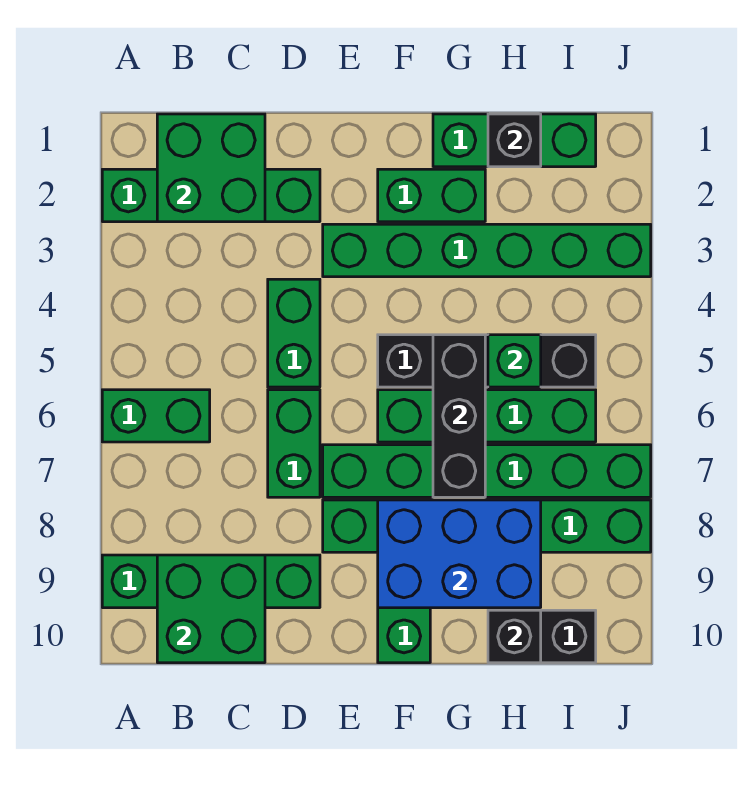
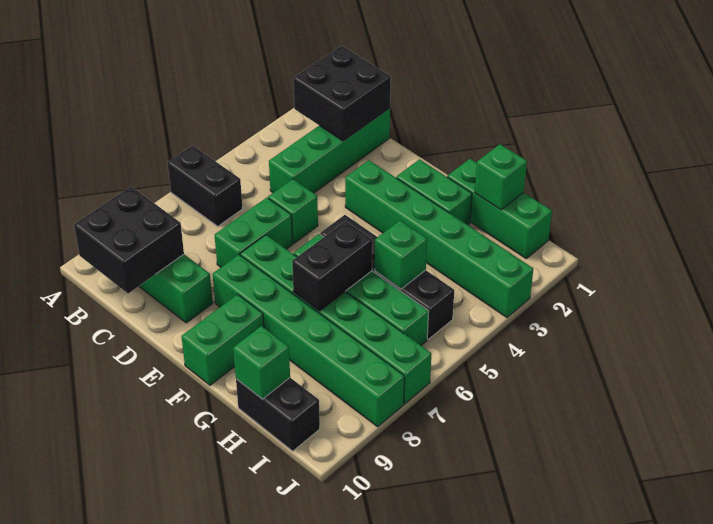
green brick A2:D2 level 1 -> green brick C1:C4 level 1
green brick A6:B6 level 1 -> black brick A6:B6 level 1
green brick B1:C2 level 2 -> black brick B1:C2 level 2
green brick B9:C10 level 2 -> black brick B9:C10 level 2
green brick D4:D5 level 1 -> green brick D5 level 1
blue brick F8:H9 level 2 -> none
black brick G5:G7 level 2 -> black brick G6:G7 level 2
black brick H1 level 2 -> green brick H1 level 2
black brick H10 level 2 -> green brick H10 level 2

